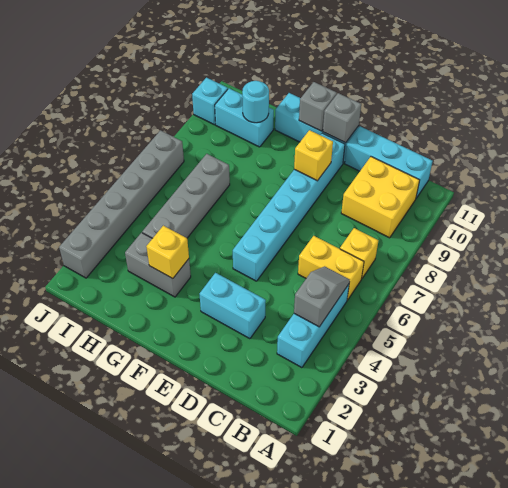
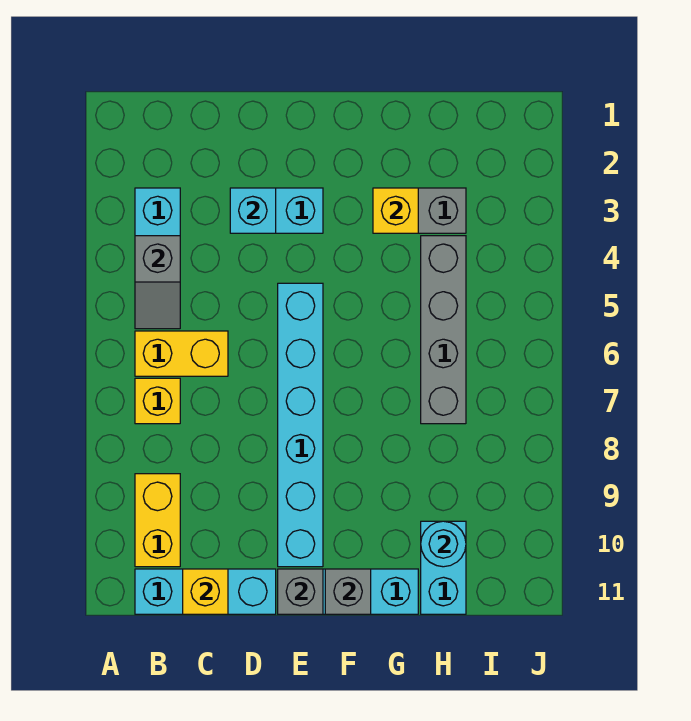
yellow brick B9:C10 level 1 -> yellow brick B9:B10 level 1
yellow brick E9 level 2 -> yellow brick C11 level 2
cyan brick H10:I10 level 1 -> cyan brick H10:H11 level 1
grey brick J2:J7 level 1 -> none
cyan brick J10 level 1 -> cyan brick D3 level 2

